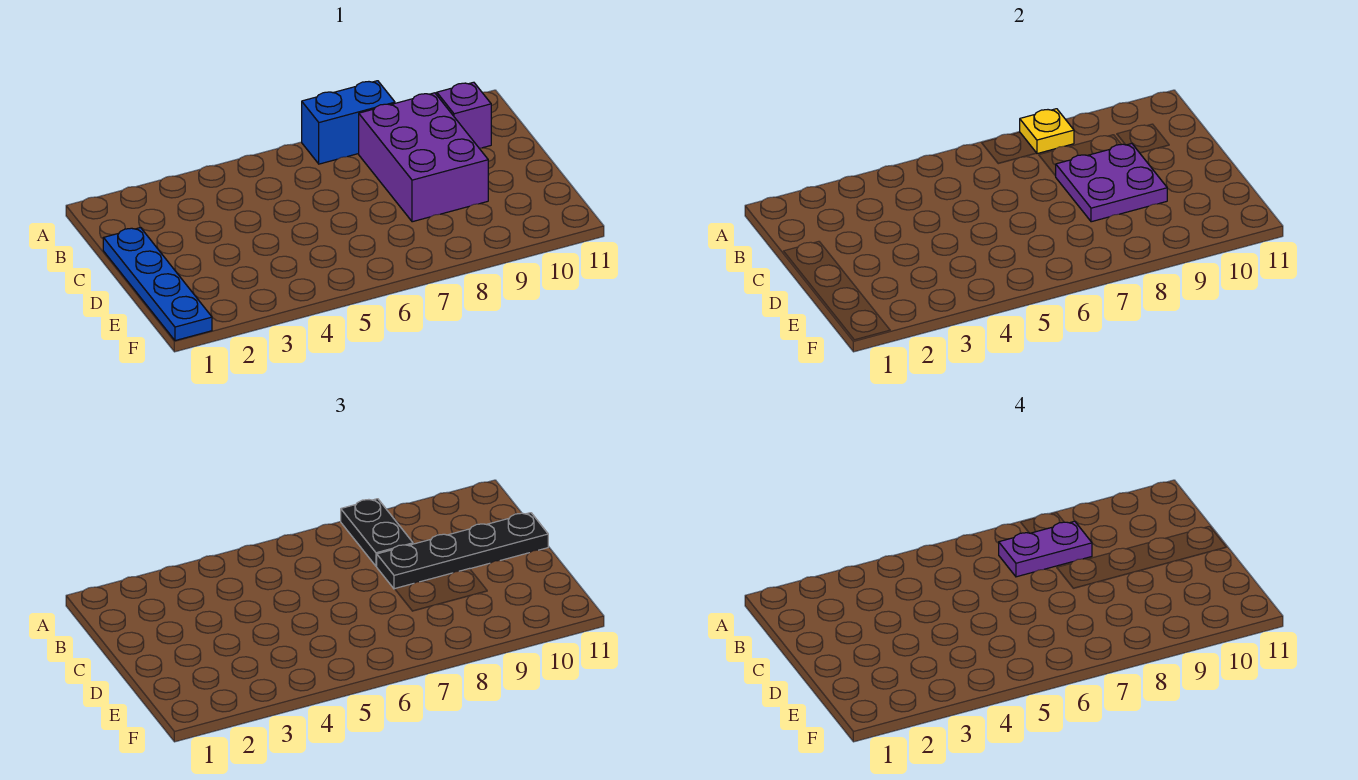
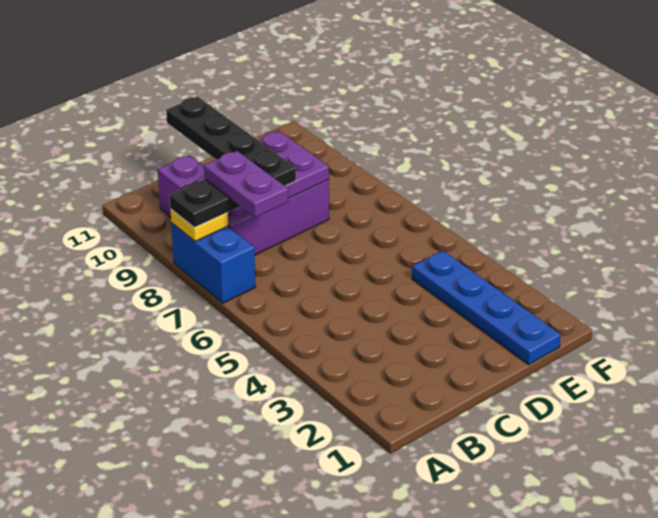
blue plate C1:F1 level 1 -> blue plate E1:E4 level 1

